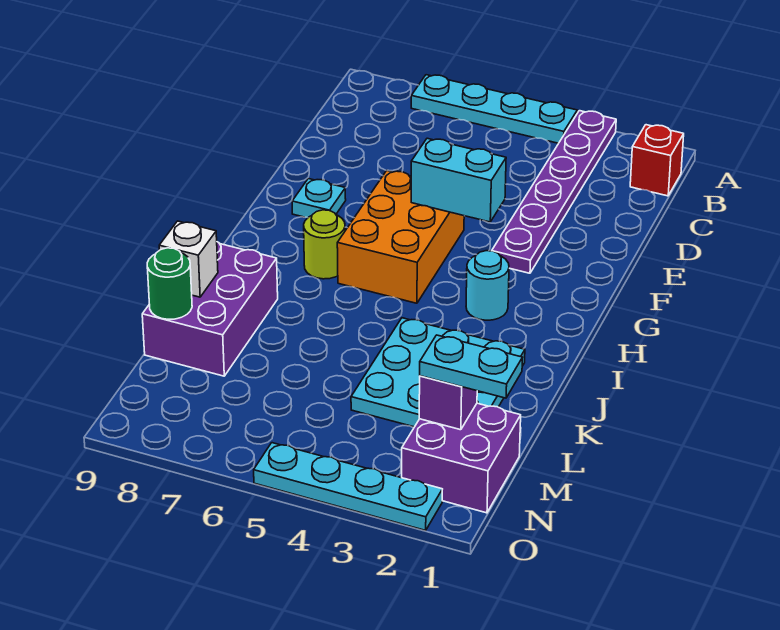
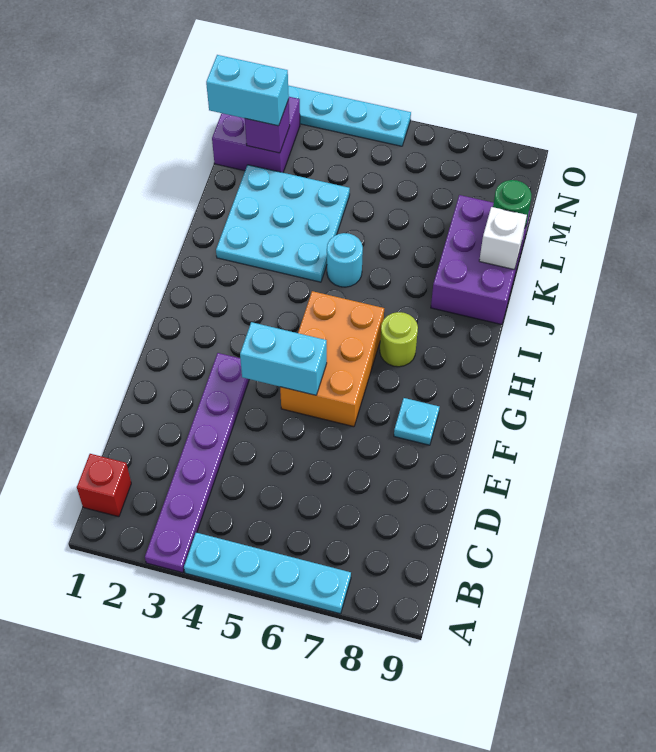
cyan round brick H3 level 1 -> cyan round brick J5 level 1
cyan plate M1:M2 level 3 -> cyan brick M1:M2 level 3

